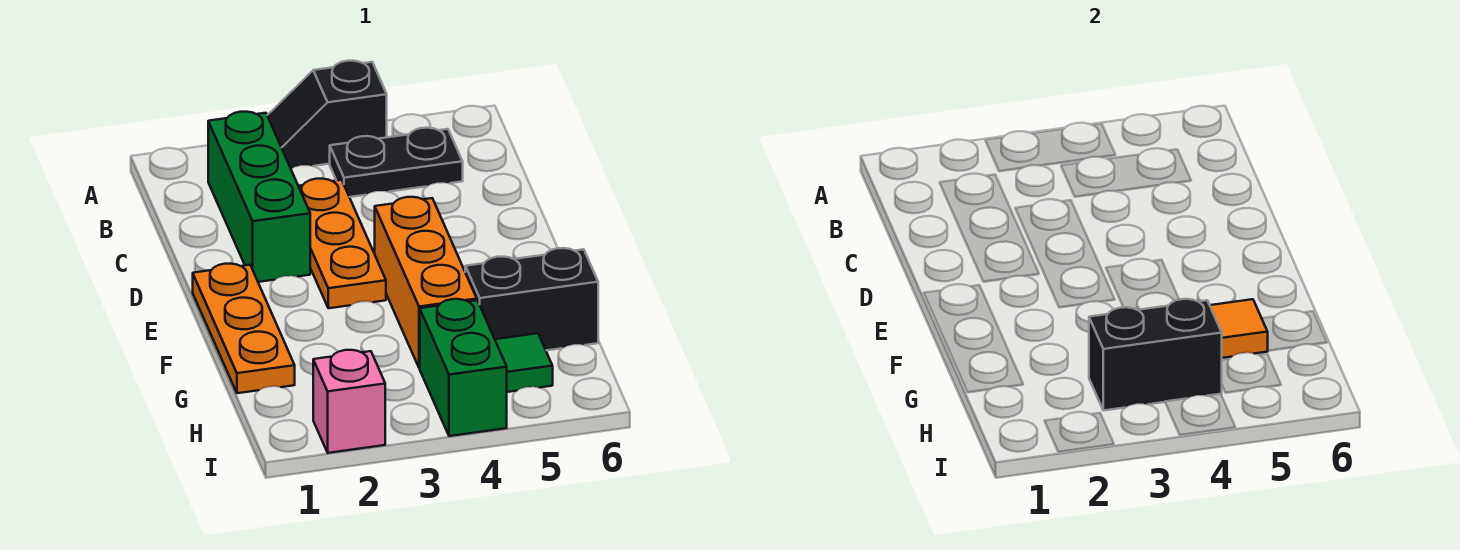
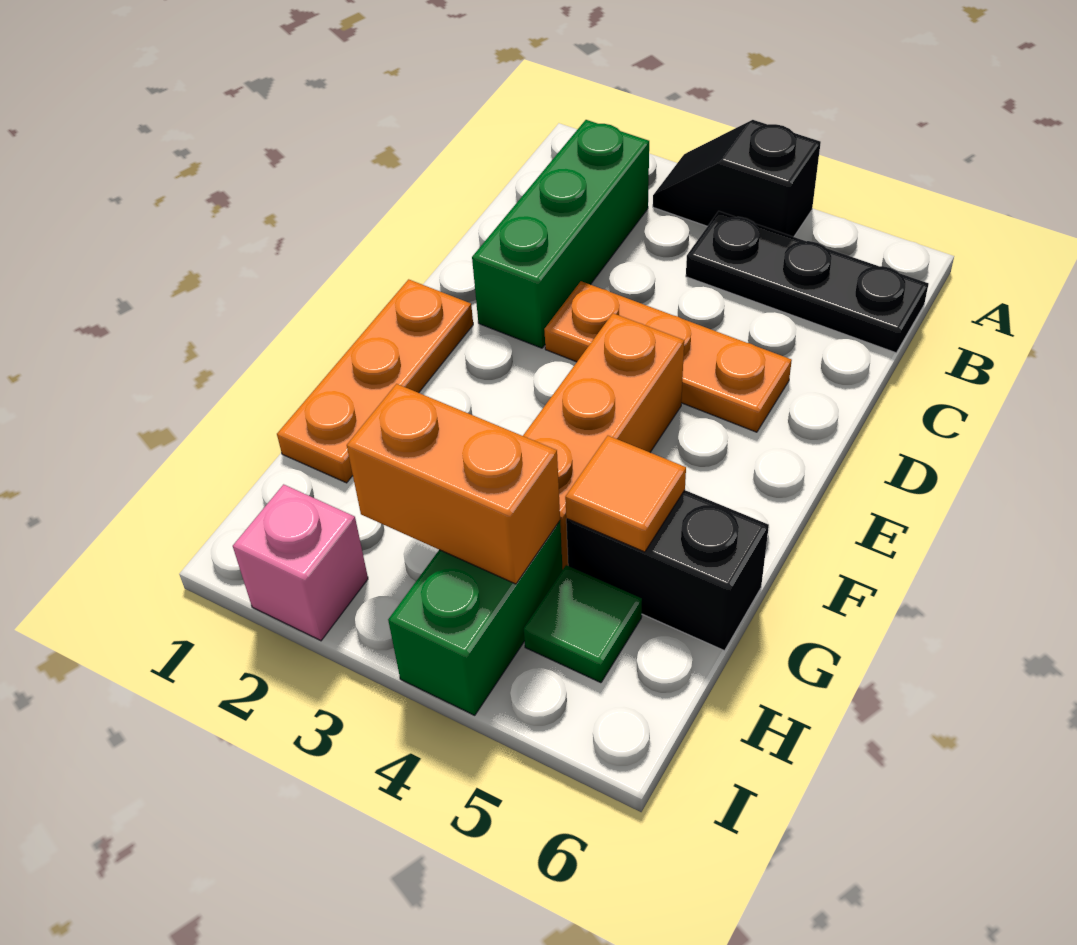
black plate B4:B5 level 1 -> black plate B4:B6 level 1
orange plate C3:E3 level 1 -> orange plate D3:D5 level 1
black brick H3:H4 level 2 -> orange brick H3:H4 level 2

